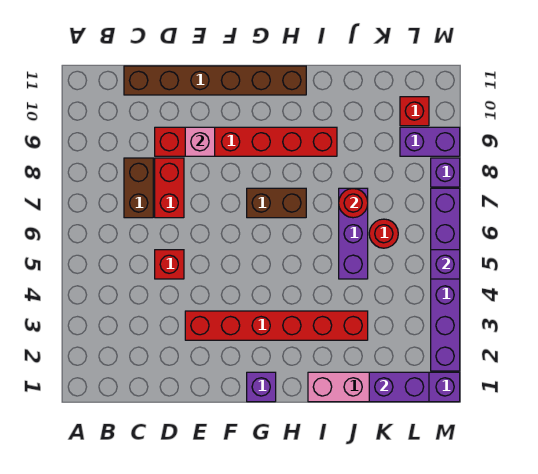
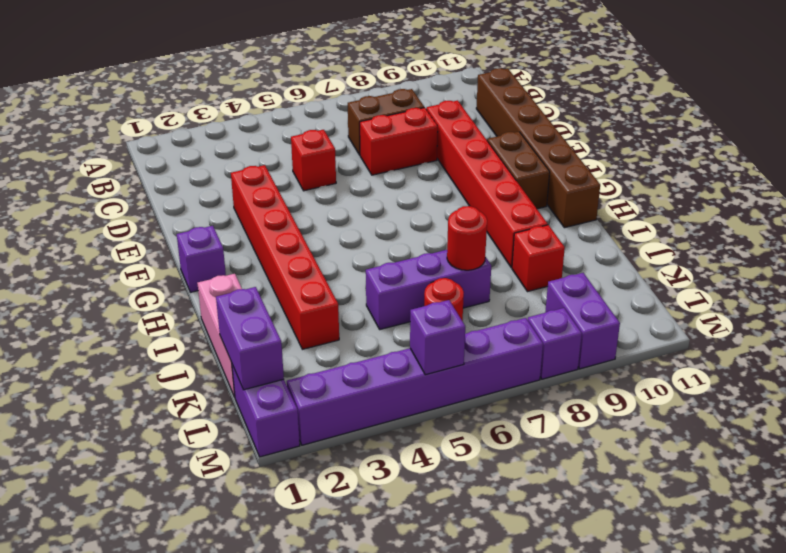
pink brick E9 level 2 -> none
brown brick G7:H7 level 1 -> brown brick F10:G10 level 1
red brick L10 level 1 -> red brick J9 level 1

